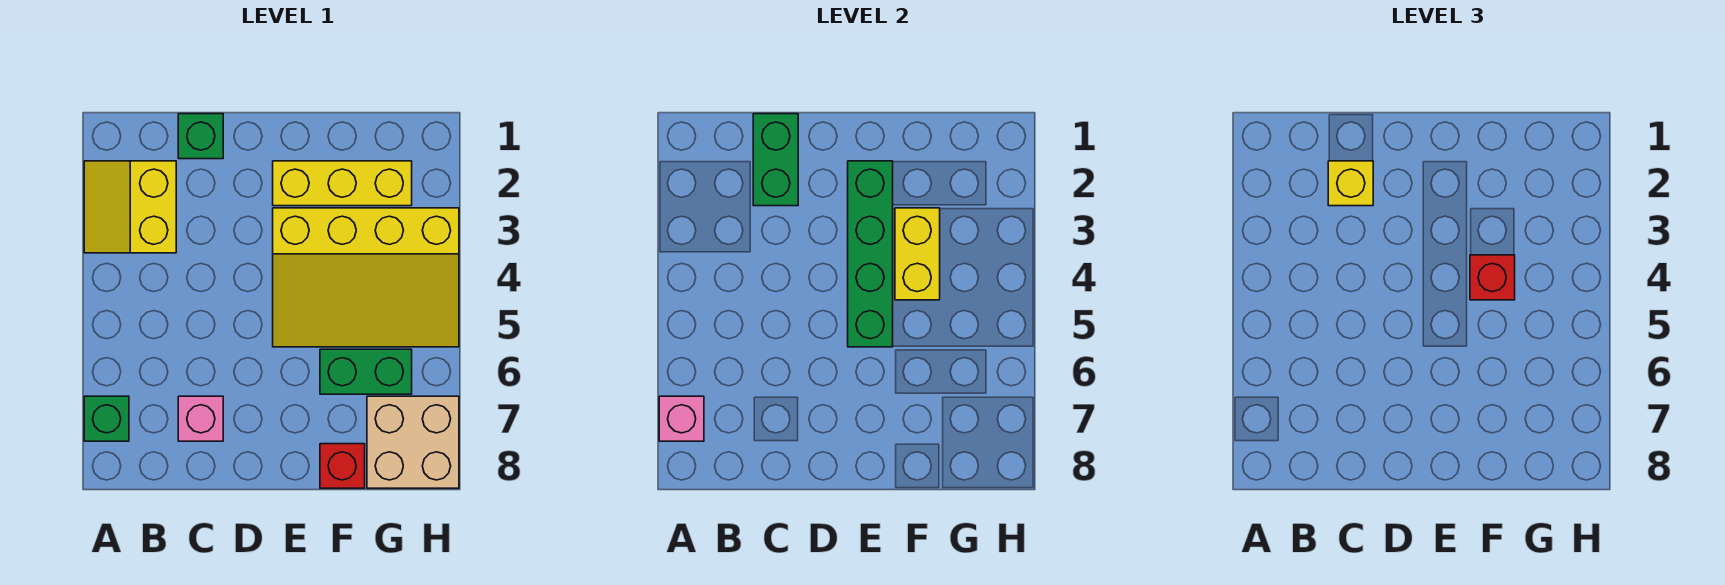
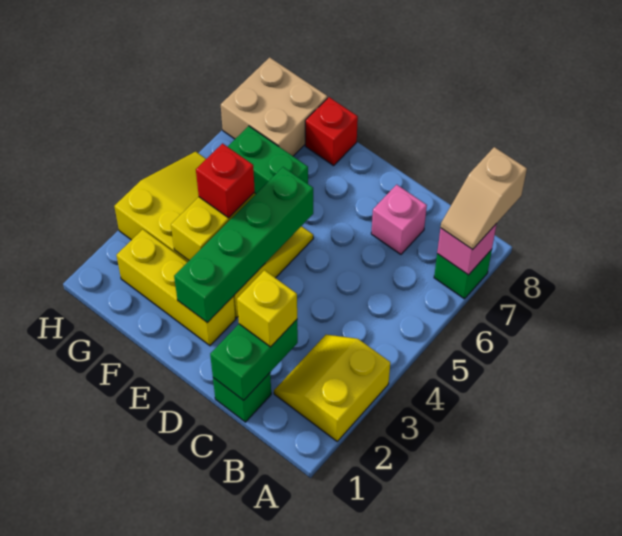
yellow slope A2:B3 level 1 top B -> yellow slope A2:B3 level 1 top A
none -> tan slope A7:A8 level 3 top 8

